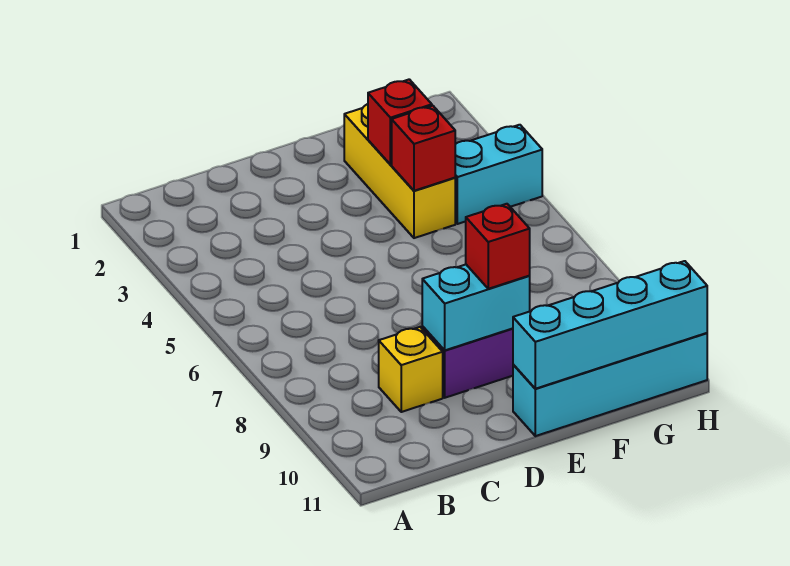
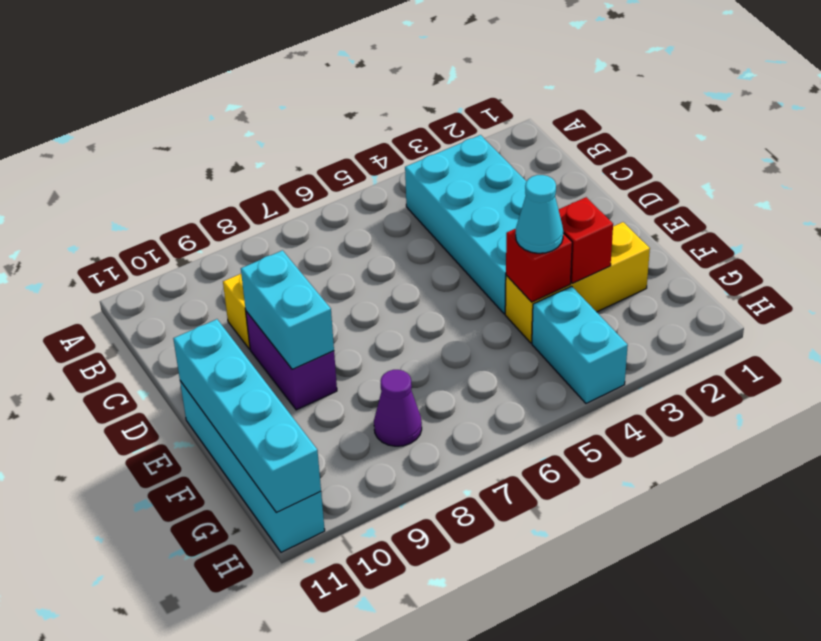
none -> cyan brick B3:E4 level 1
red brick E9 level 3 -> none
none -> cyan cone F4 level 3
none -> purple cone G8 level 1

